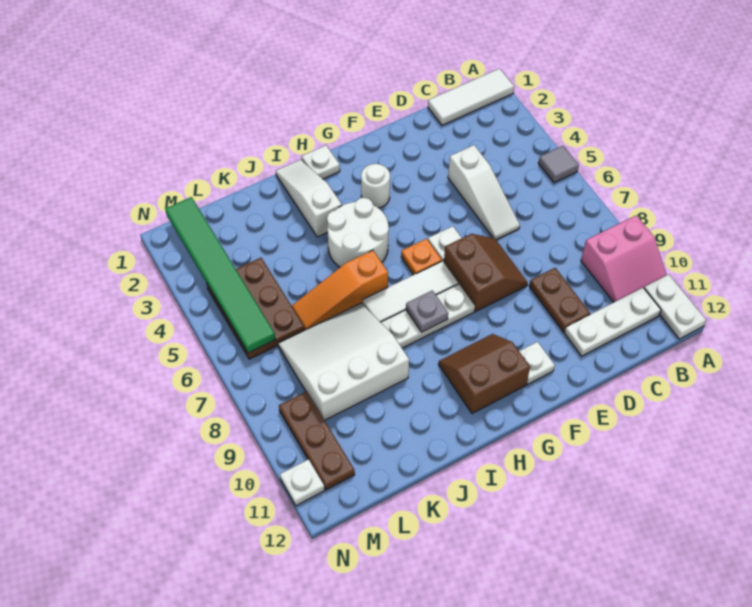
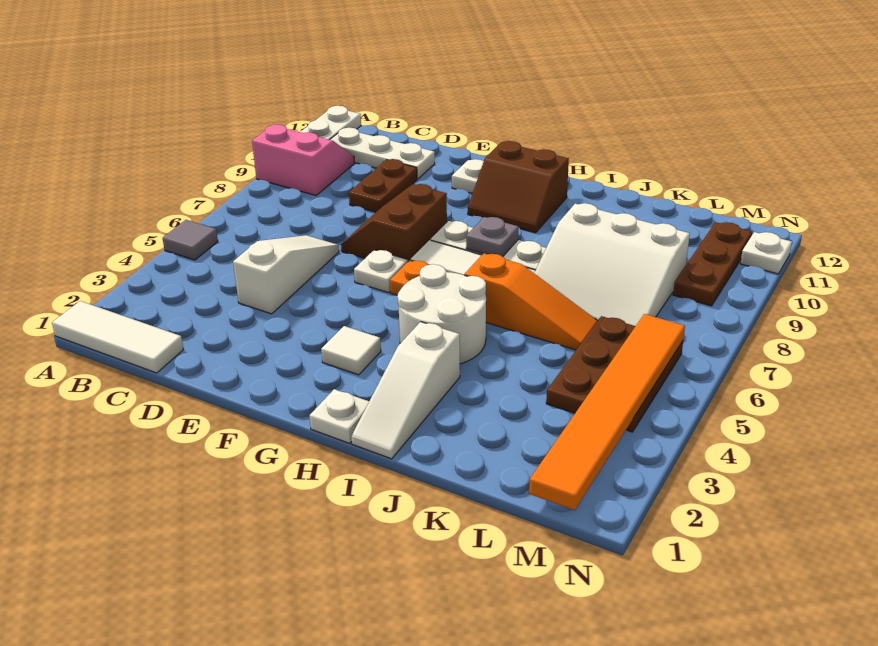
white round brick G3 level 1 -> white tile G3 level 1
green tile M1:M6 level 2 -> orange tile M1:M6 level 2

